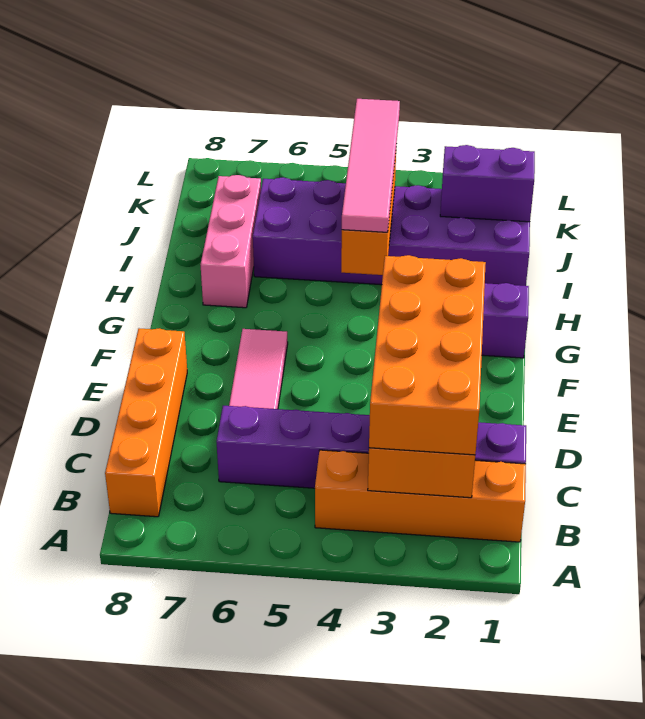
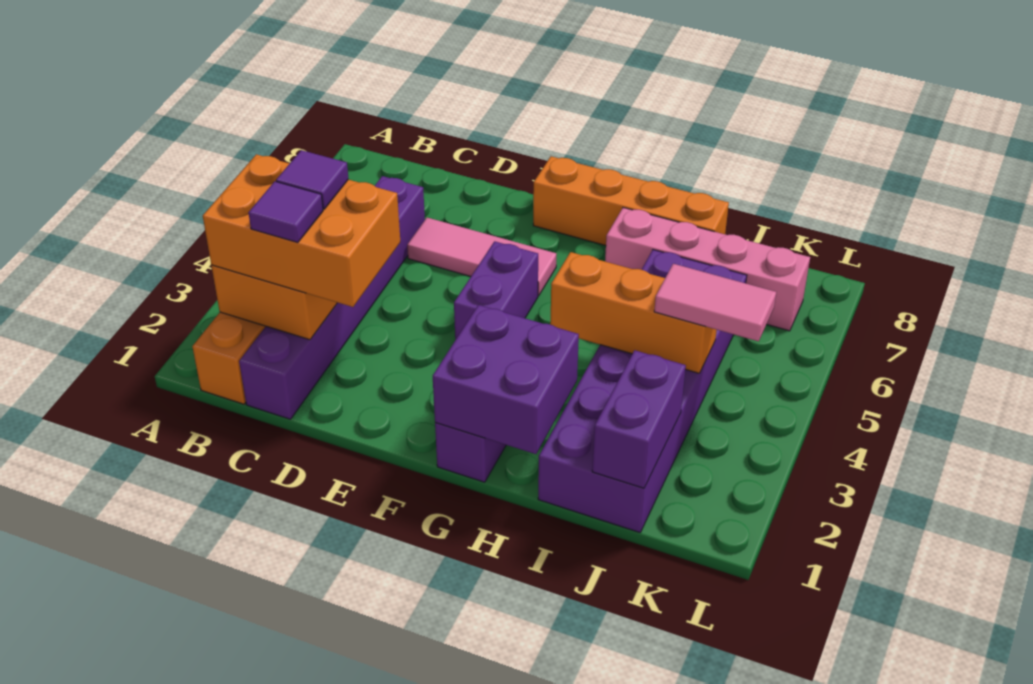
orange brick B2:E3 level 3 -> orange brick B2:D3 level 3
orange brick B8:E8 level 1 -> orange brick F8:I8 level 1
none -> purple tile C2 level 4
none -> purple tile C3 level 4
none -> purple brick F4:F5 level 1
none -> purple brick G1:H2 level 2
pink tile H4:K4 level 3 -> pink tile J4:K4 level 3
pink brick H7:J7 level 1 -> pink brick H7:K7 level 1

